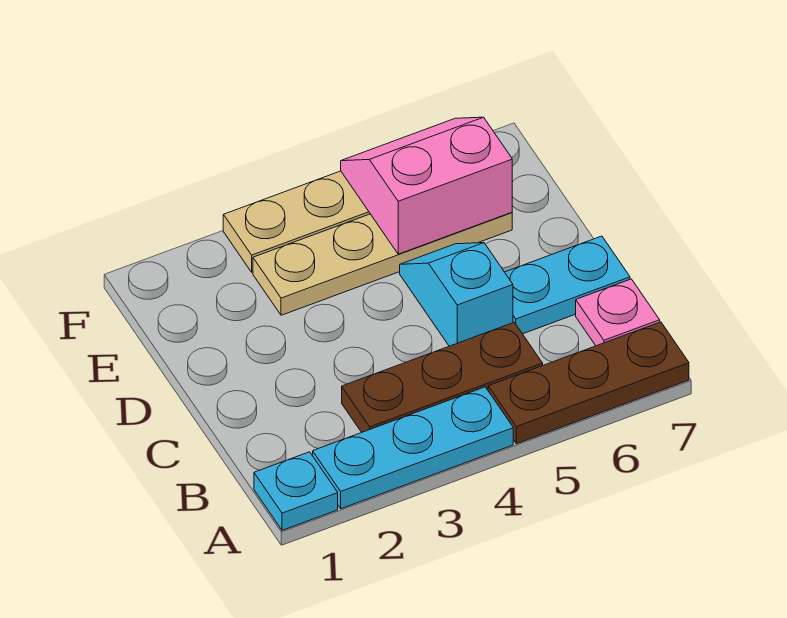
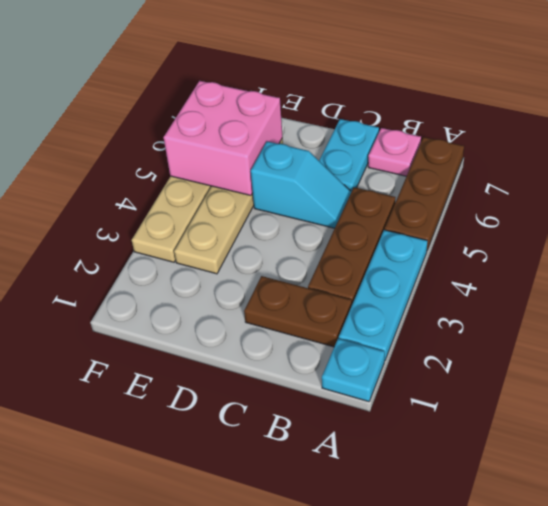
none -> brown plate B2:C2 level 1
cyan slope C5:D5 level 1 top C -> cyan slope C5:D5 level 1 top D
pink slope E5:F6 level 2 top E -> pink brick E5:F6 level 2

